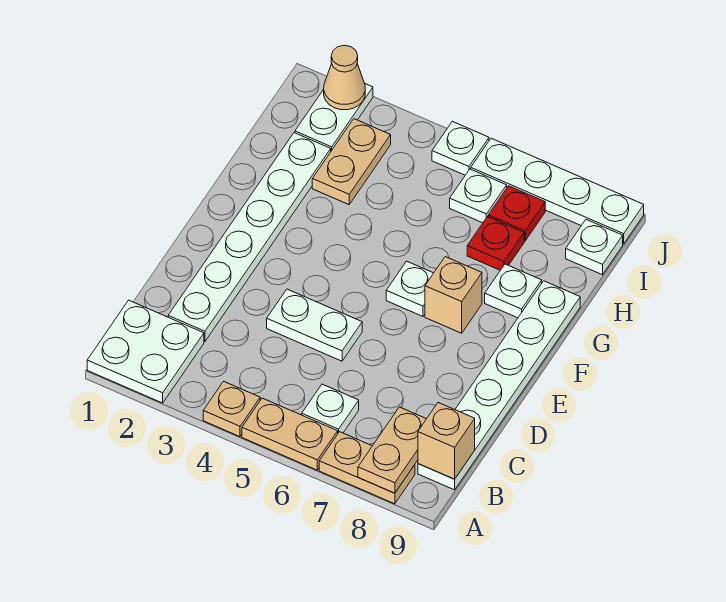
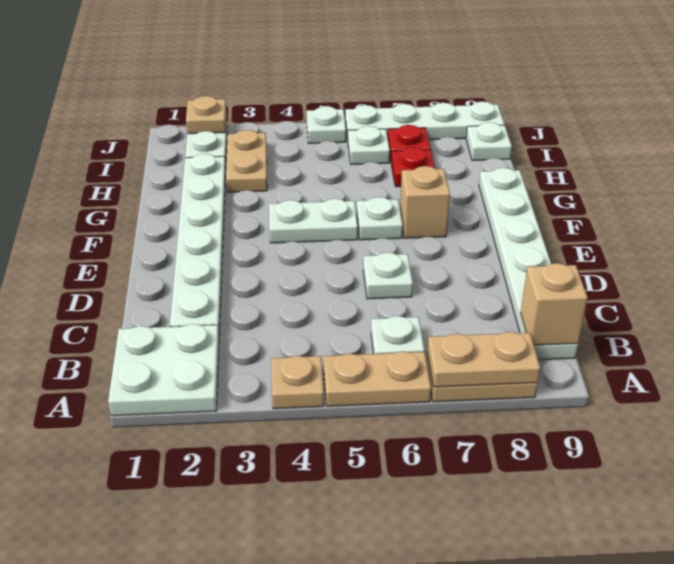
tan plate A8:B8 level 2 -> tan plate A7:A8 level 2
white plate D4:D5 level 1 -> white plate F4:F5 level 1
white plate G8 level 1 -> white plate D6 level 1
tan cone J2 level 2 -> tan plate J2 level 2

